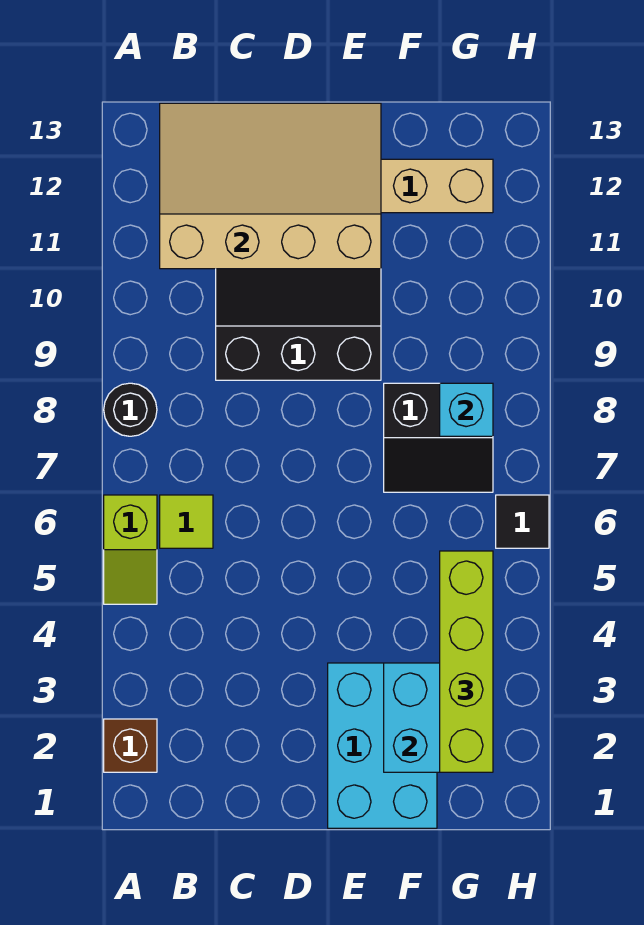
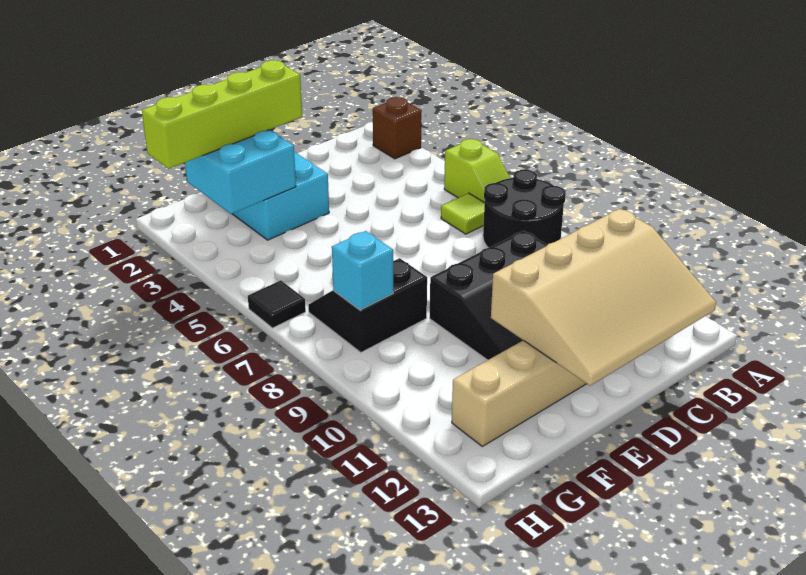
lime slope A5:A6 level 1 top 6 -> lime slope A5:A6 level 1 top 5
black round brick A8 level 1 -> black round brick A7:B8 level 1
lime brick G2:G5 level 3 -> lime brick E2:H2 level 3

